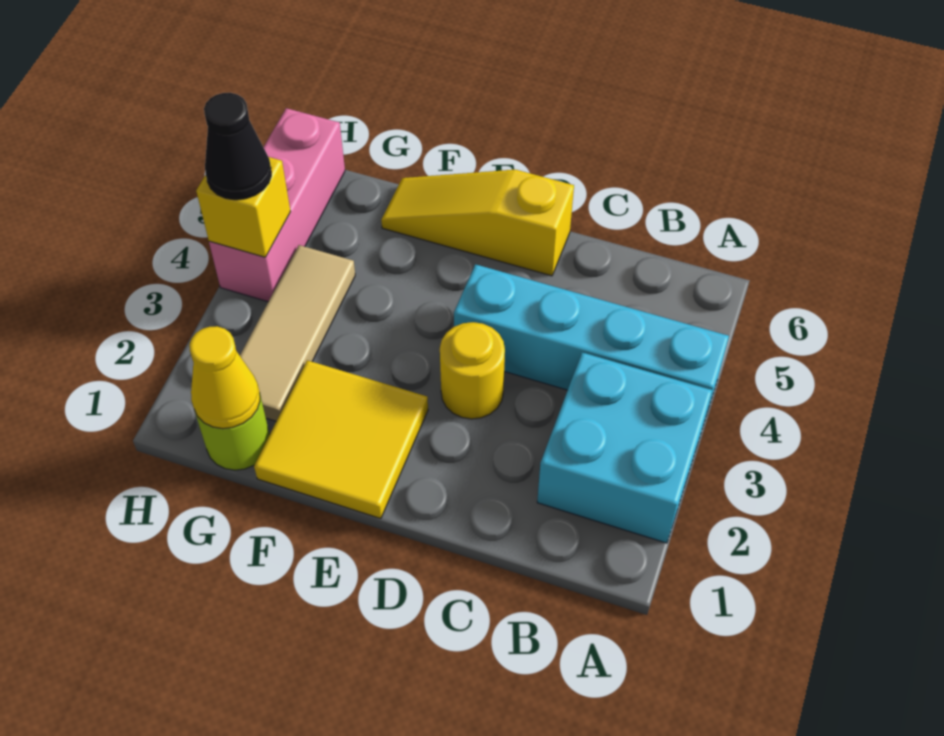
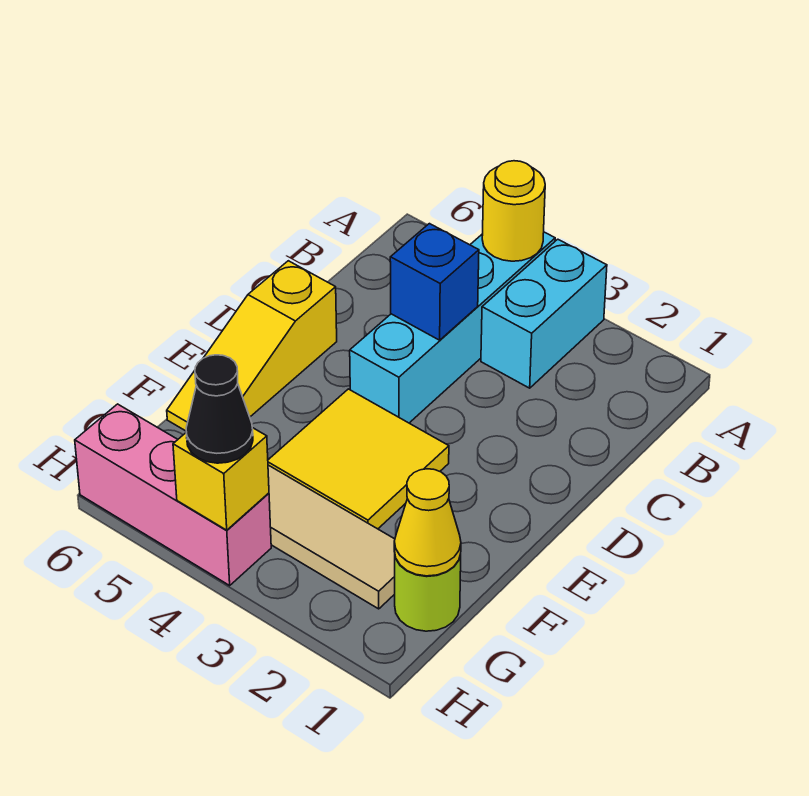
cyan brick A2:B3 level 1 -> cyan brick A3:B3 level 1
none -> blue brick C4 level 2
yellow round brick D3 level 1 -> yellow round brick A4 level 2
yellow tile E1:F2 level 1 -> yellow tile E3:F4 level 1

